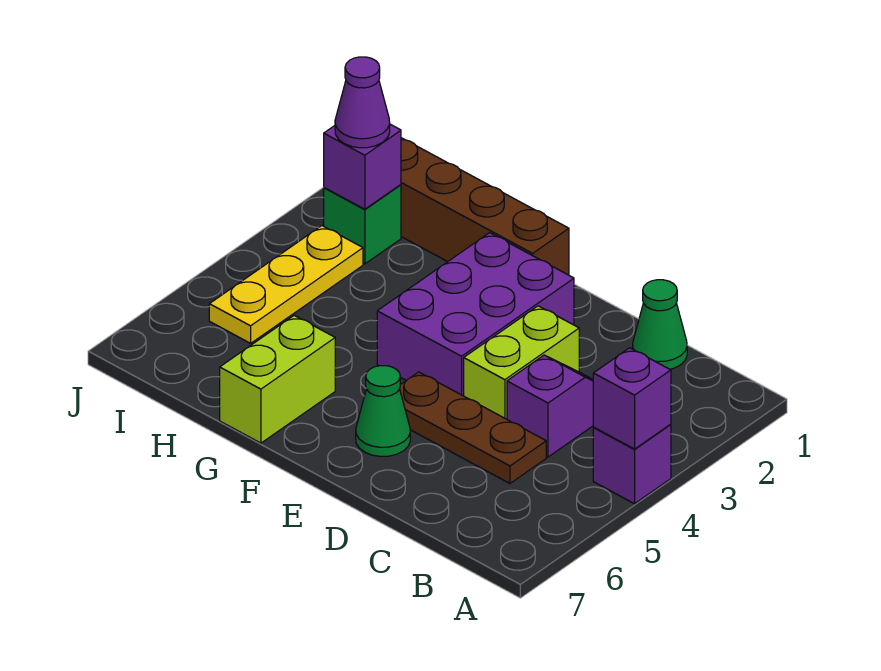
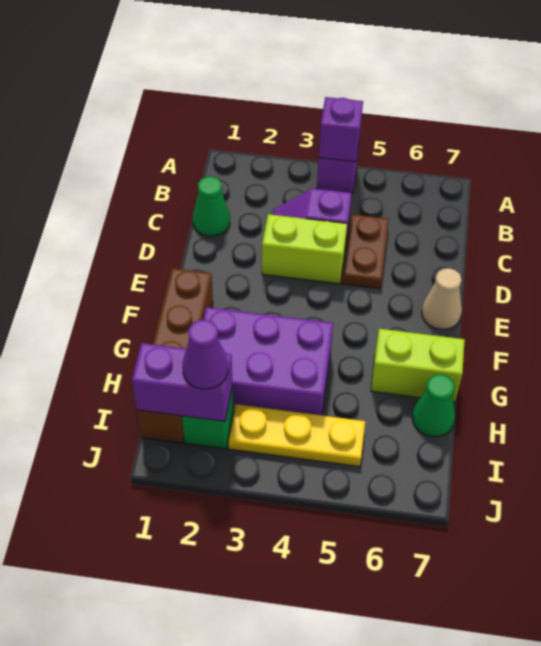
brown plate C5:E5 level 1 -> brown plate C5:D5 level 1
purple brick E2:F4 level 1 -> purple brick G2:H4 level 1
green cone E6 level 1 -> green cone H7 level 1
none -> tan cone E7 level 1
purple brick I2 level 2 -> purple brick I1:I2 level 2

